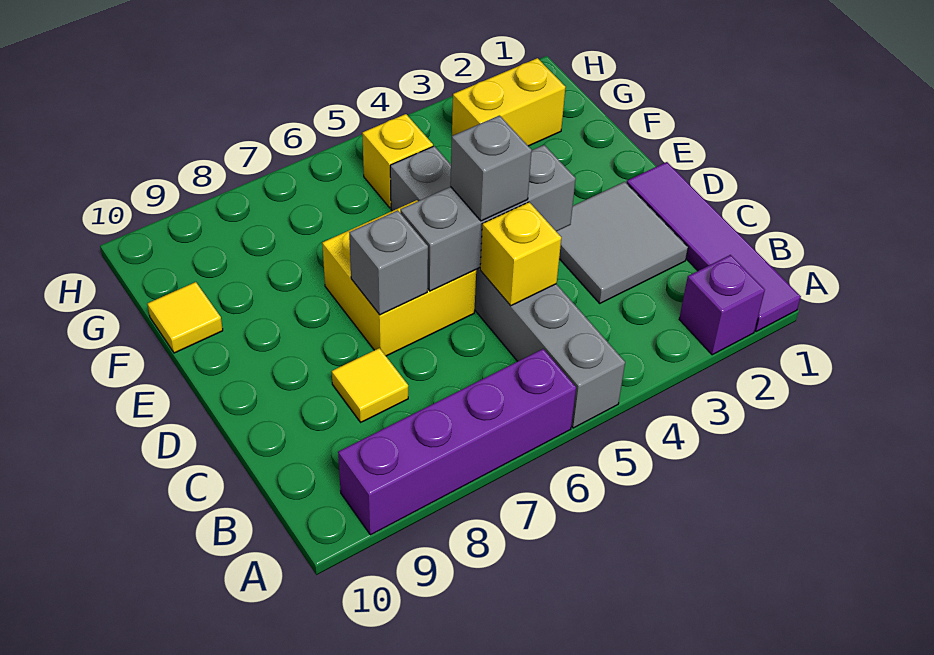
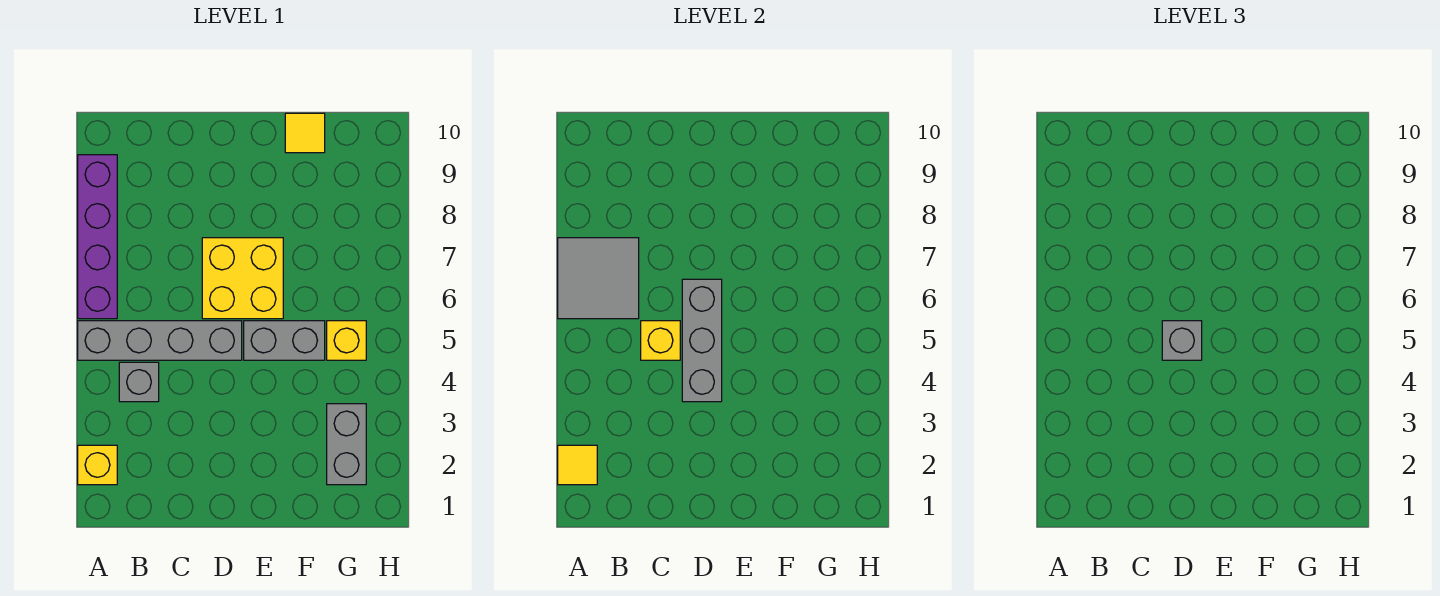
purple tile A1:D1 level 1 -> none
purple brick A2 level 1 -> yellow brick A2 level 1
grey tile C2:D3 level 1 -> grey tile A6:B7 level 2
yellow tile C8 level 1 -> yellow tile A2 level 2
grey brick D7 level 2 -> grey brick B4 level 1
yellow brick G2:G3 level 1 -> grey brick G2:G3 level 1

